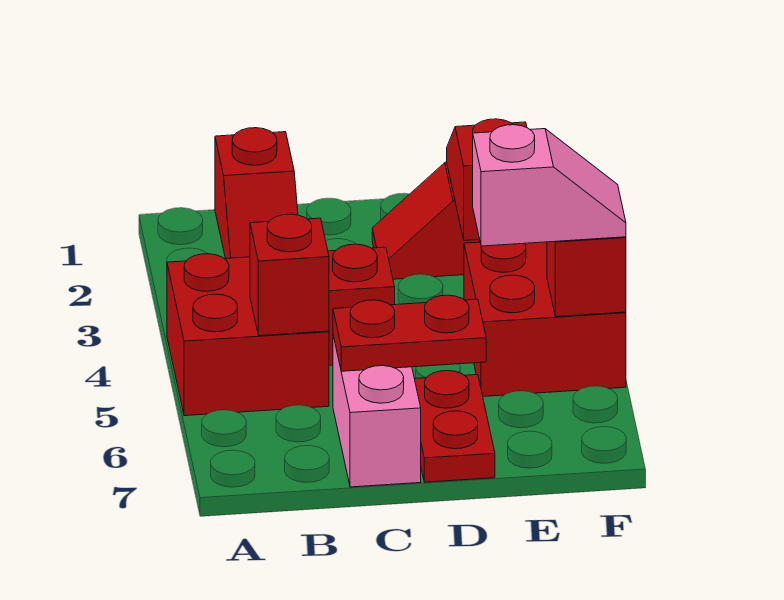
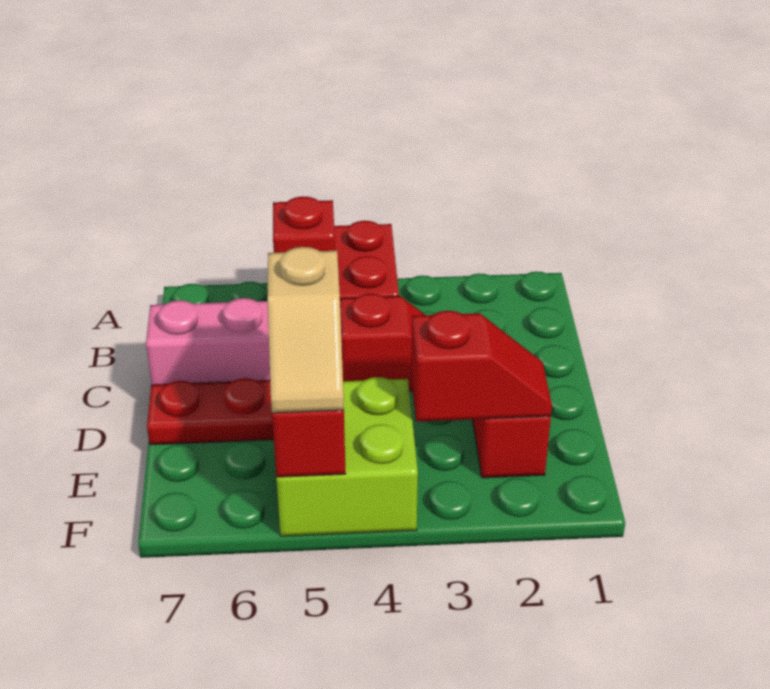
red slope B1:B2 level 1 top 1 -> none
red plate C6:D6 level 2 -> none
red brick E4:F5 level 1 -> lime brick E4:F5 level 1
pink slope E5:F5 level 3 top E -> tan slope E5:F5 level 3 top E

